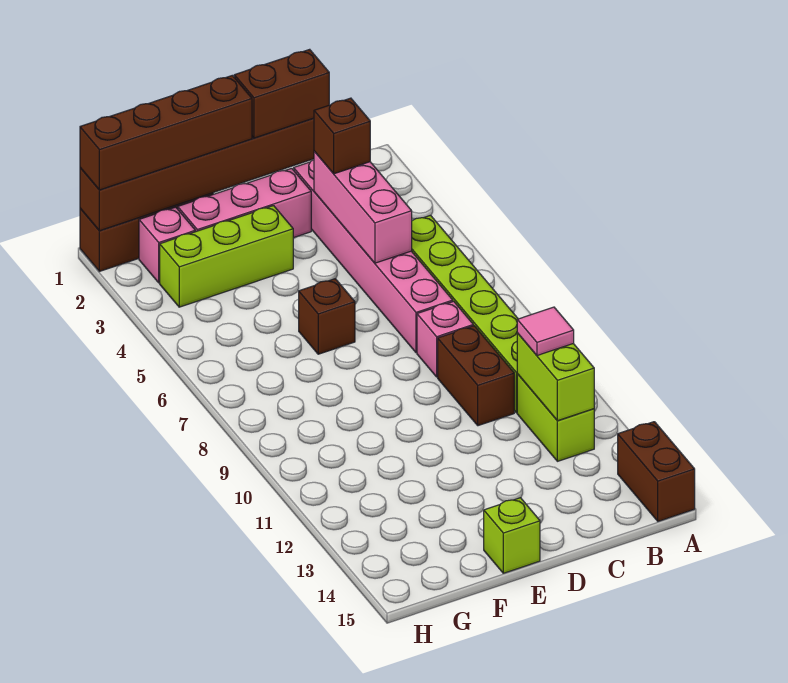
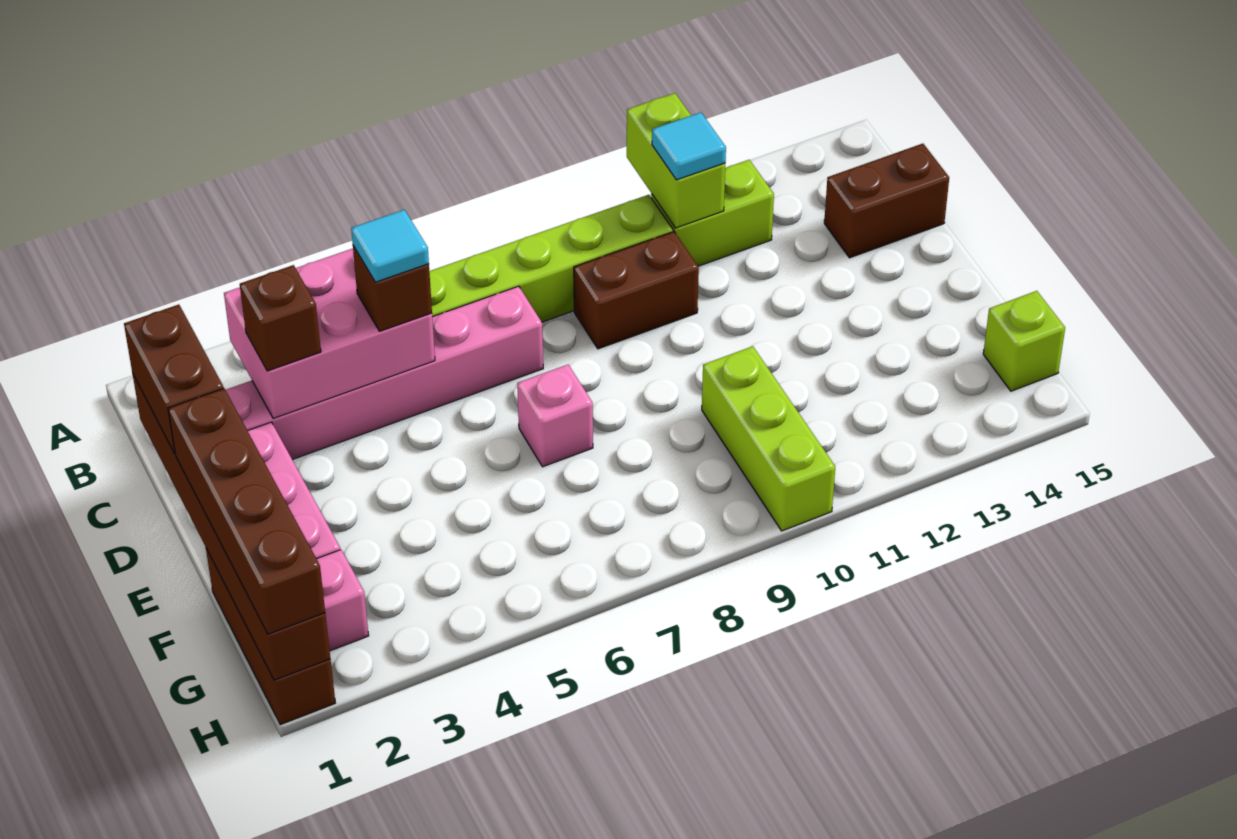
brown brick A14:A15 level 1 -> brown brick C14:C15 level 1
lime brick B11:B12 level 2 -> lime brick A11:B11 level 2
pink tile B11 level 3 -> cyan tile B11 level 3
pink brick C3:C5 level 2 -> pink brick B3:C5 level 2
none -> cyan tile C5 level 4
pink brick C8 level 1 -> pink brick E7 level 1
lime brick E3:G3 level 1 -> lime brick F10:H10 level 1
brown brick E6 level 1 -> brown brick C5 level 3
lime brick E15 level 1 -> lime brick G15 level 1

